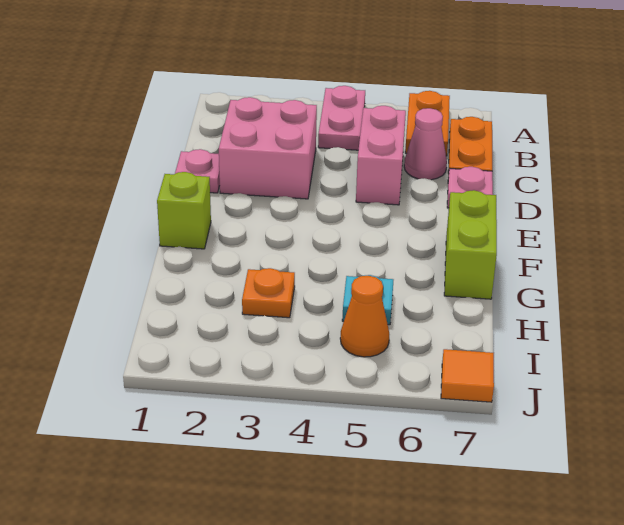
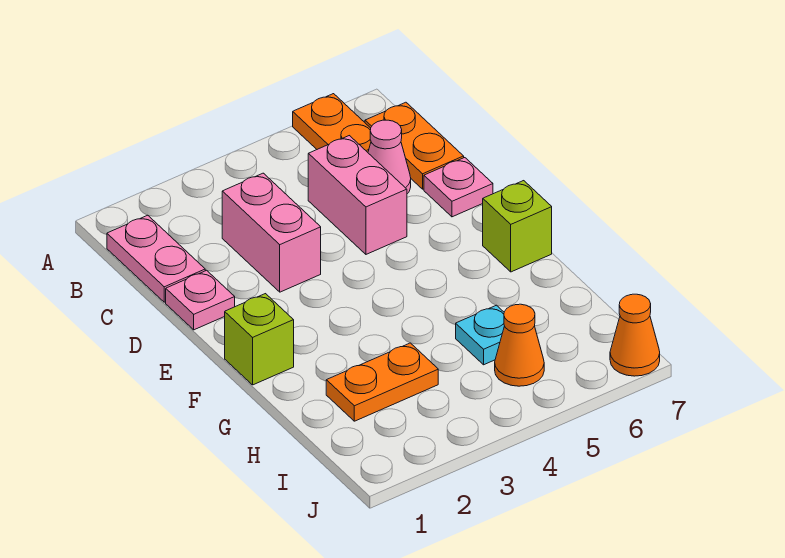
pink plate A4:B4 level 1 -> pink plate B1:C1 level 1
pink brick C2:D3 level 1 -> pink brick C3:D3 level 1
lime brick F7:G7 level 1 -> lime brick F7 level 1
orange plate H3 level 1 -> orange plate H2:H3 level 1
orange tile J7 level 1 -> orange cone J7 level 1

